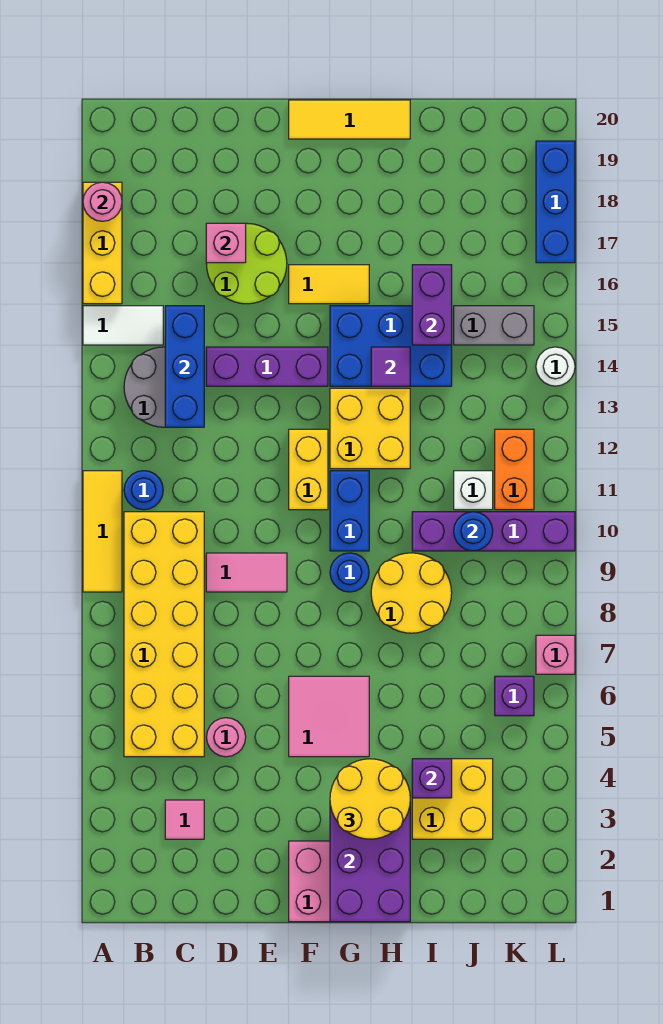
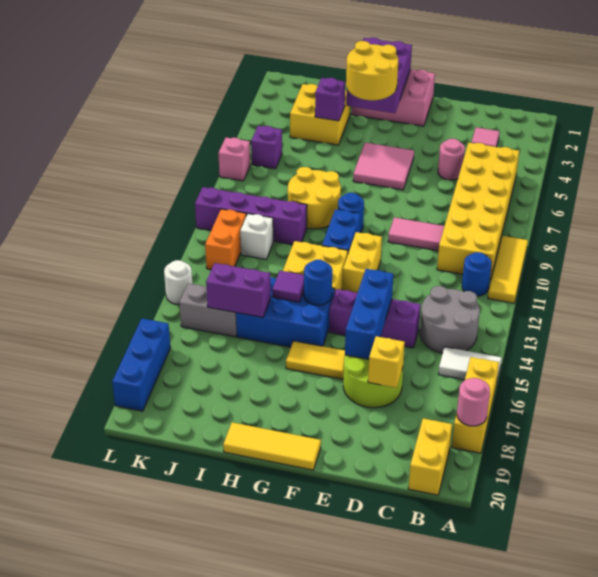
none -> yellow brick B19:B20 level 1
blue brick C13:C15 level 2 -> blue brick E14:E16 level 2
pink brick D17 level 2 -> yellow brick D17 level 2
purple brick I15:I16 level 2 -> purple brick I15:J15 level 2
blue round brick J10 level 2 -> blue round brick G14 level 2

